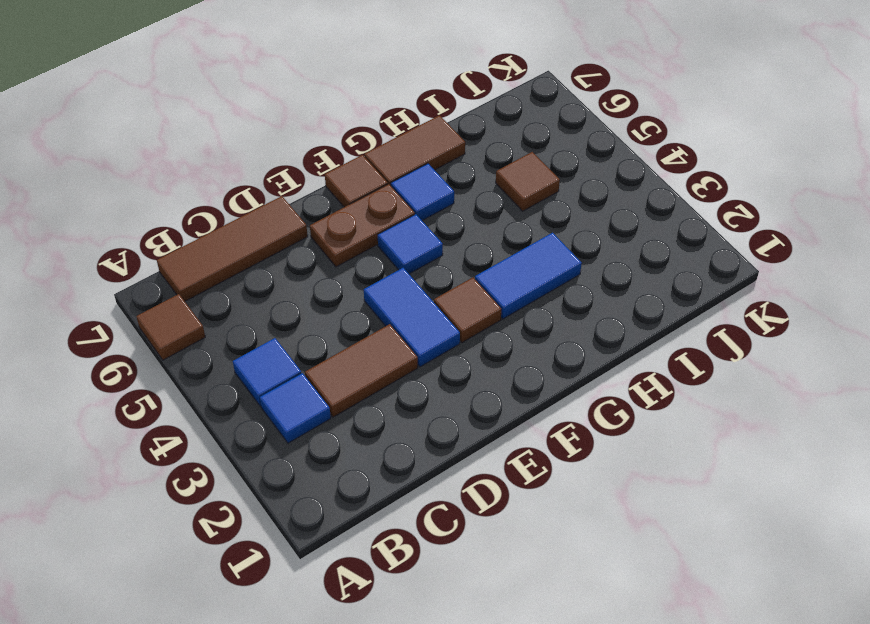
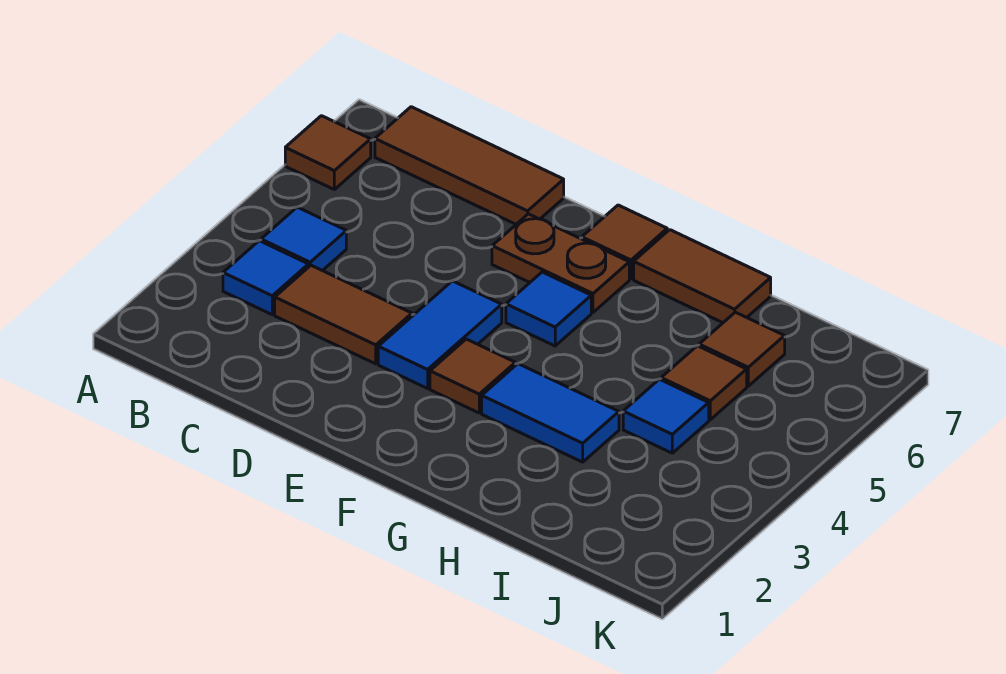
blue tile G6 level 1 -> blue tile I4 level 1
none -> brown tile I6 level 1

